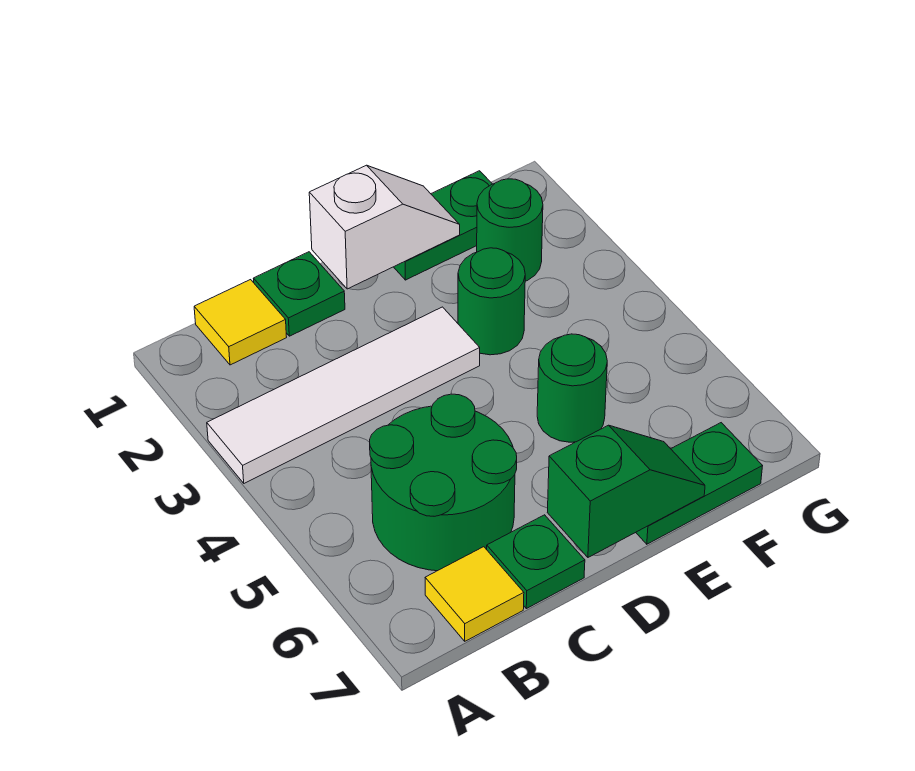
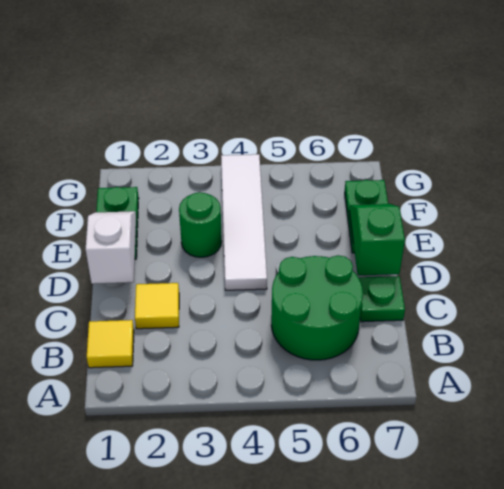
white tile A3:D3 level 1 -> white tile D4:G4 level 1
yellow tile B7 level 1 -> yellow tile C2 level 1
green plate C1 level 1 -> none
green round brick E5 level 1 -> none
green round brick F2 level 1 -> none

